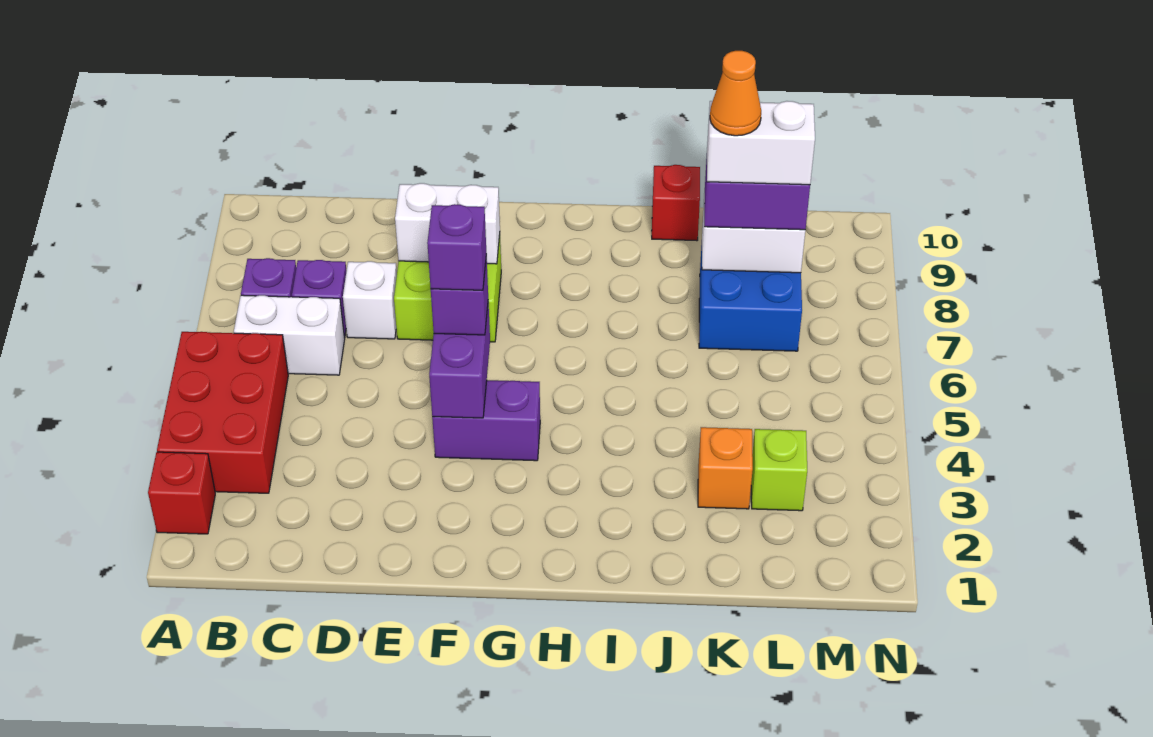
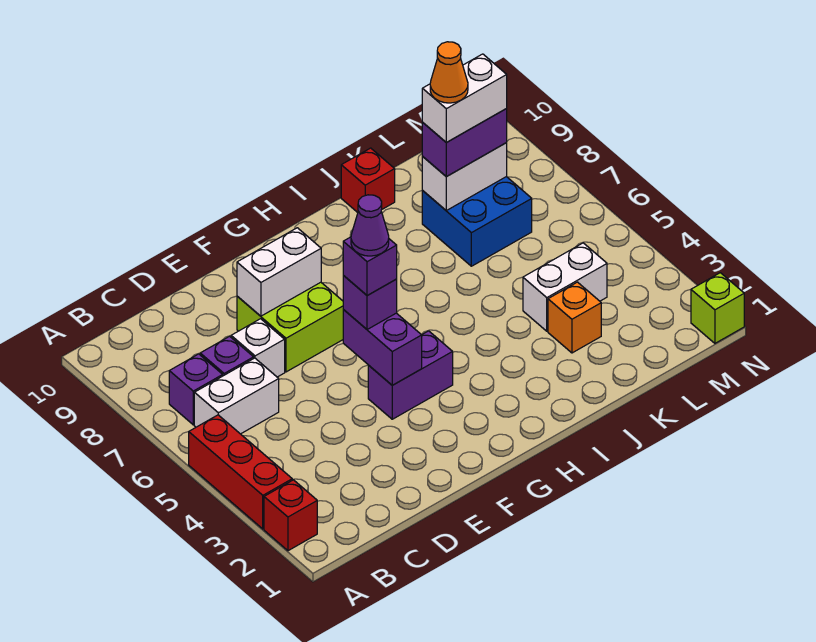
red brick A3:B5 level 1 -> red brick A3:A5 level 1
none -> purple cone F5 level 5
none -> white brick K4:L4 level 1
lime brick L3 level 1 -> lime brick N1 level 1

